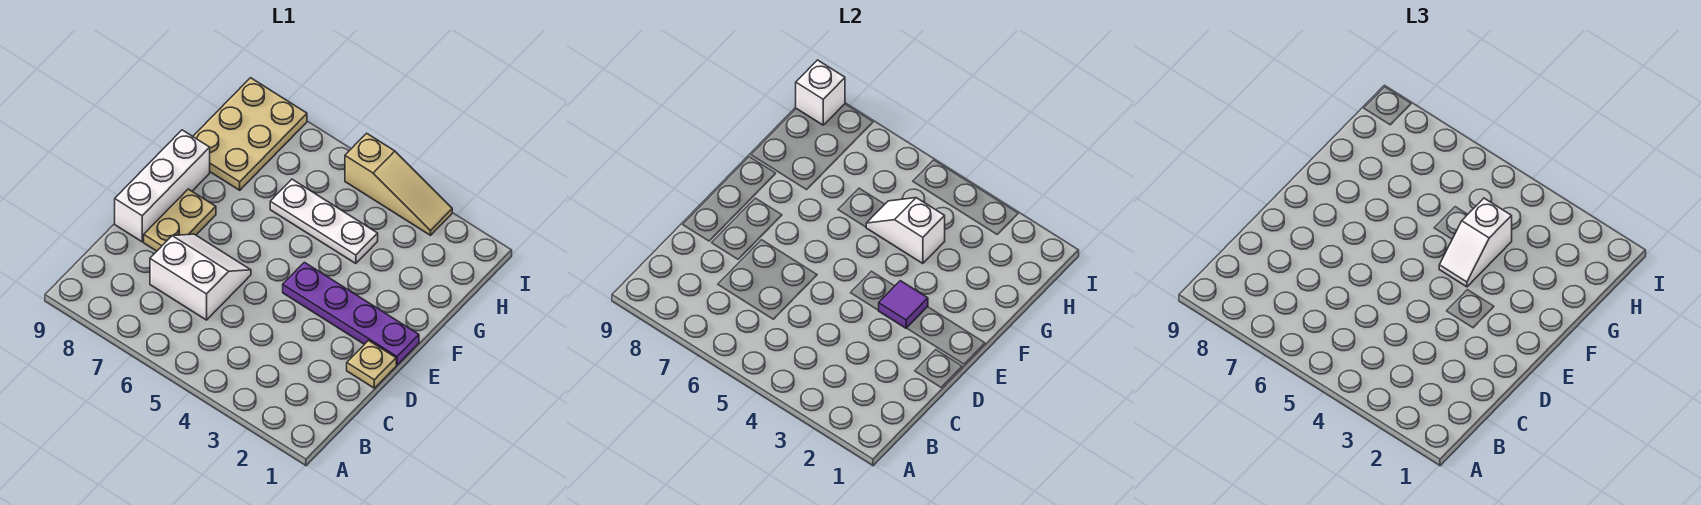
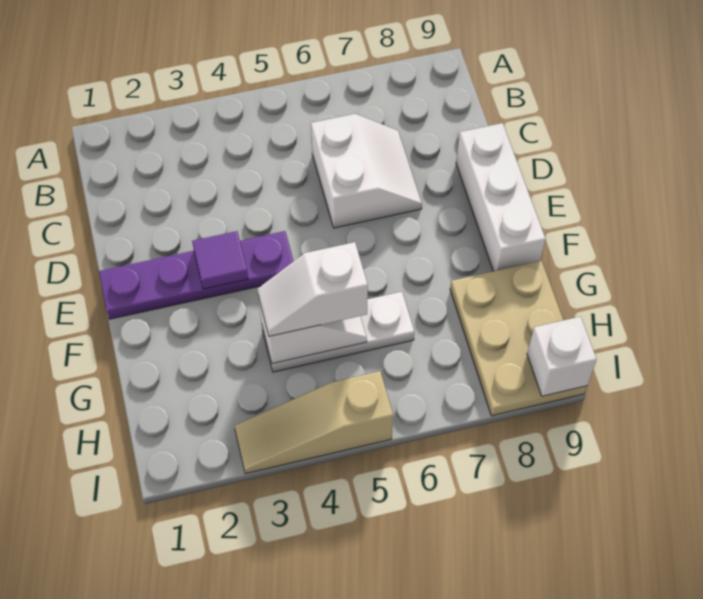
white slope C6:D7 level 1 top C -> white slope C6:D7 level 1 top 6
tan plate D1 level 1 -> none
tan plate D8:E8 level 1 -> none
white slope F4:G4 level 3 top G -> white slope G4:G5 level 3 top 5

